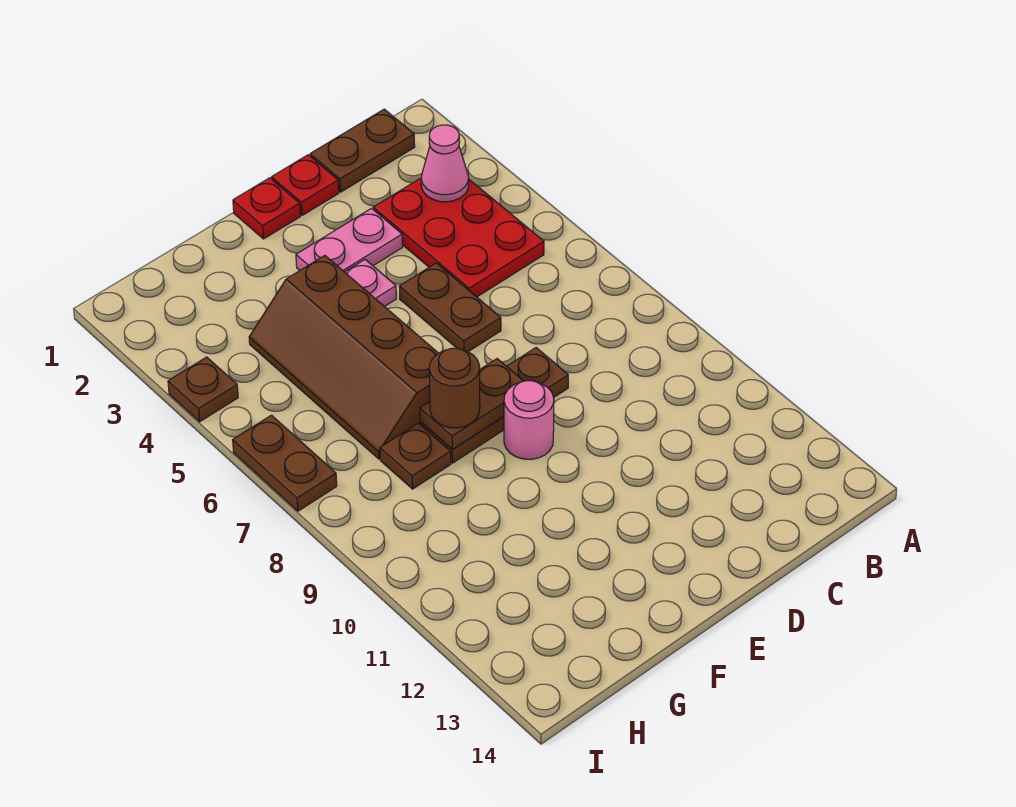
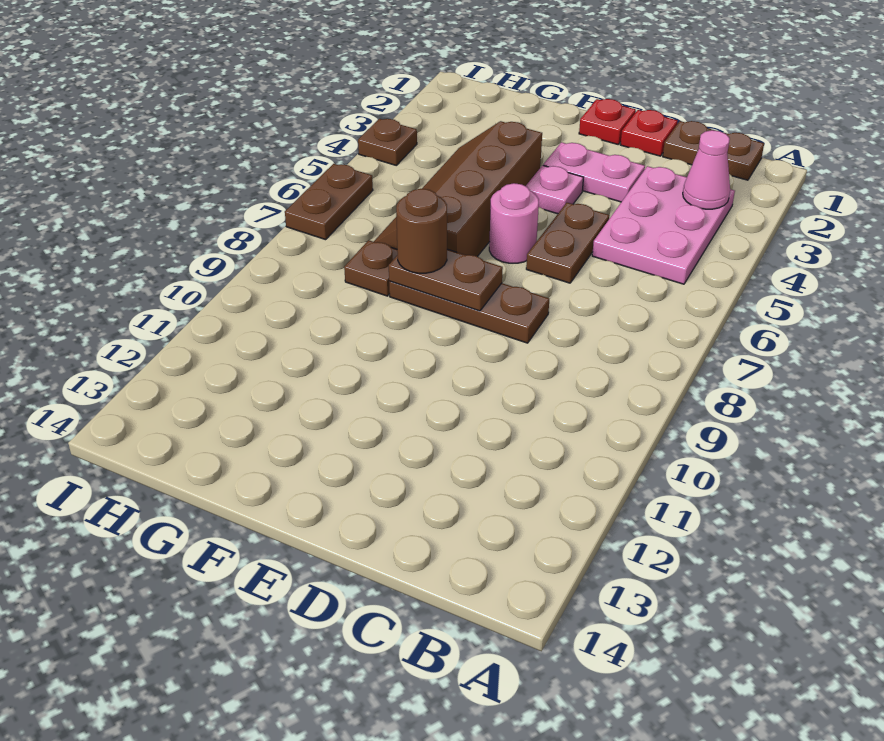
red plate B3:C5 level 1 -> pink plate B3:C5 level 1
pink round brick E9 level 1 -> pink round brick E6 level 1

